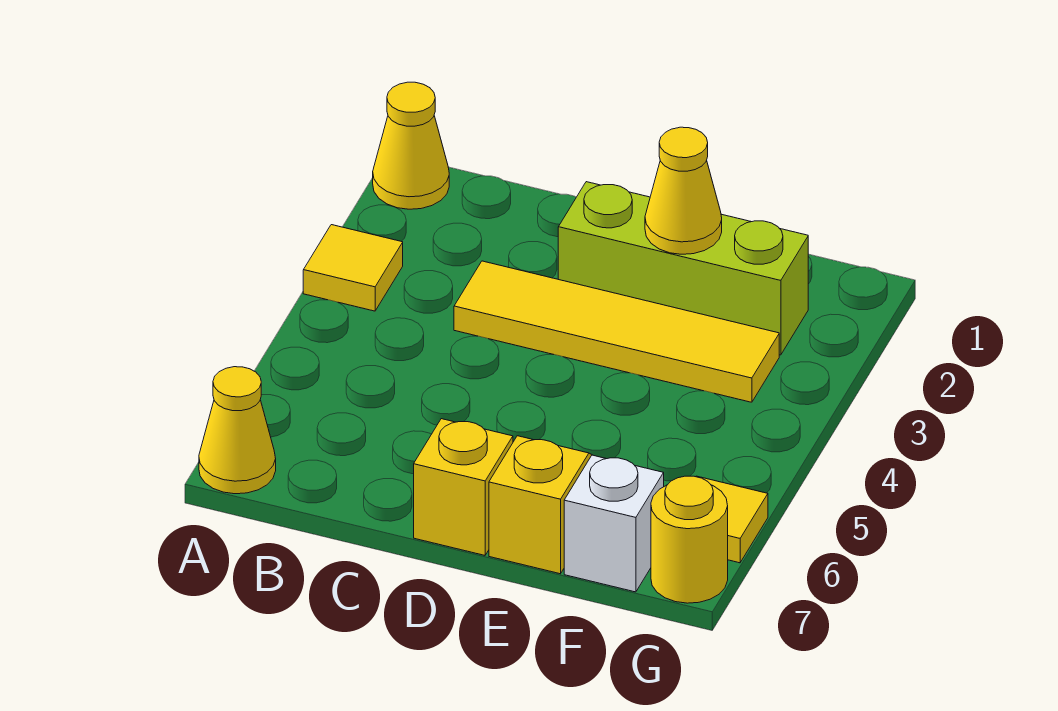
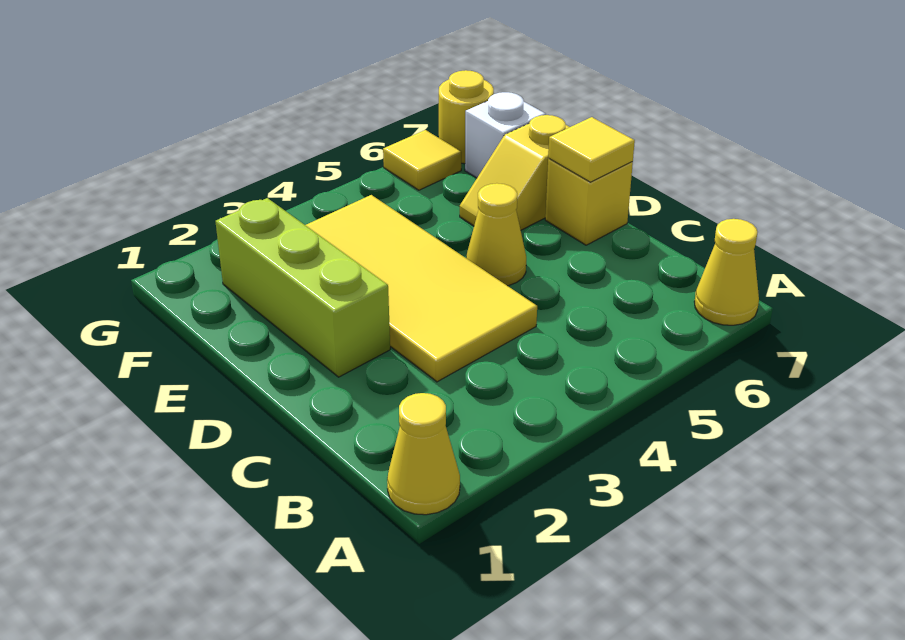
yellow tile A3 level 1 -> yellow tile D7 level 2
yellow tile C3:F3 level 1 -> yellow tile C3:F4 level 1
yellow cone E2 level 2 -> yellow cone D5 level 1

